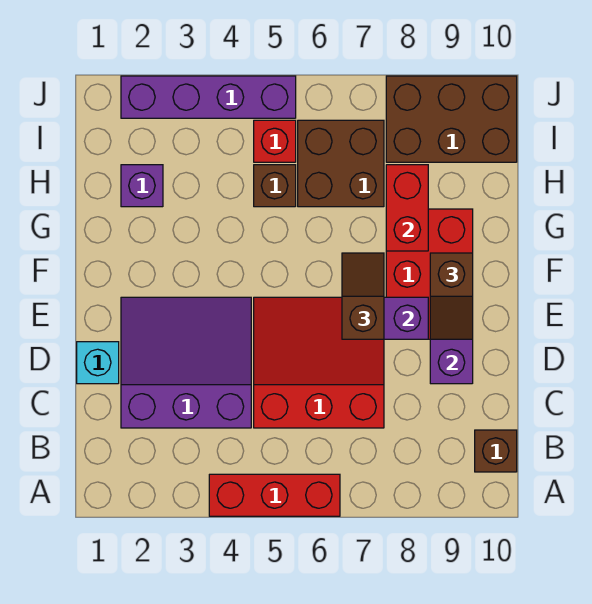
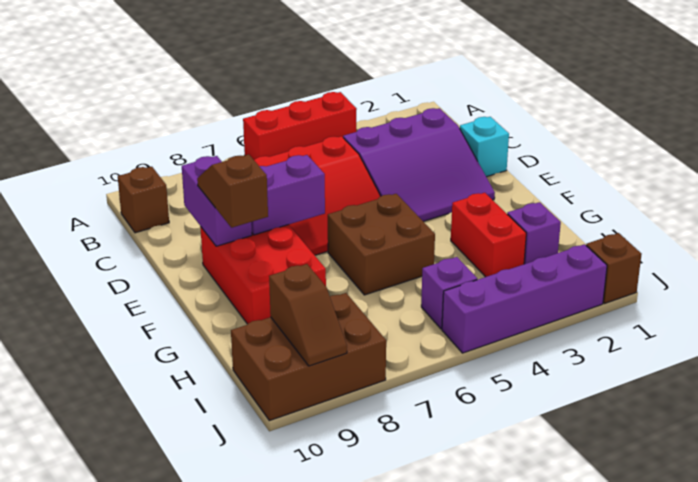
brown slope E7:F7 level 3 top E -> brown slope I9:J9 level 2 top I
red brick G8:H8 level 2 -> red brick G3:H3 level 1
brown brick H5 level 1 -> brown brick J1 level 1
brown brick H6:I7 level 1 -> brown brick F5:G6 level 1
red brick I5 level 1 -> purple brick I5 level 1

